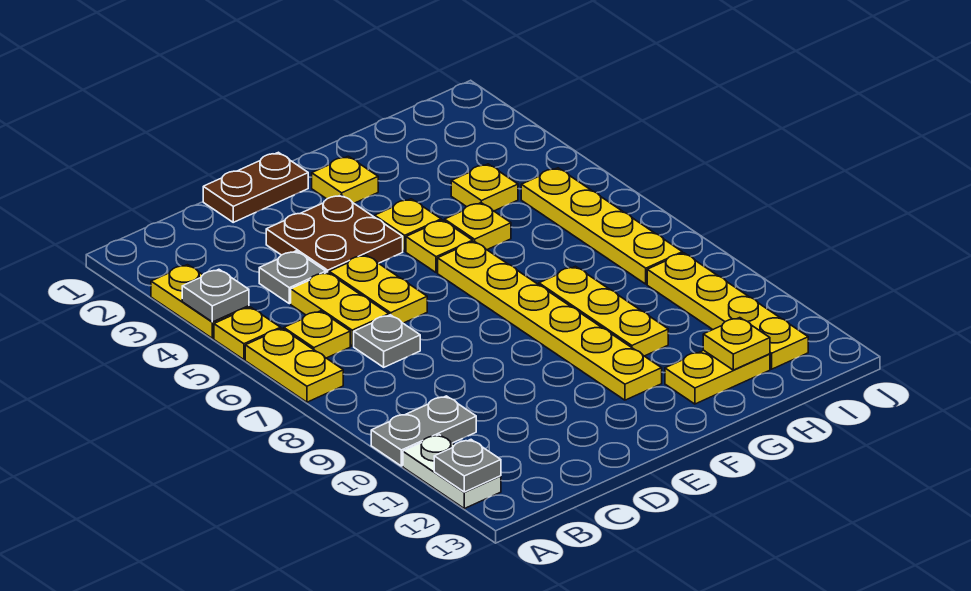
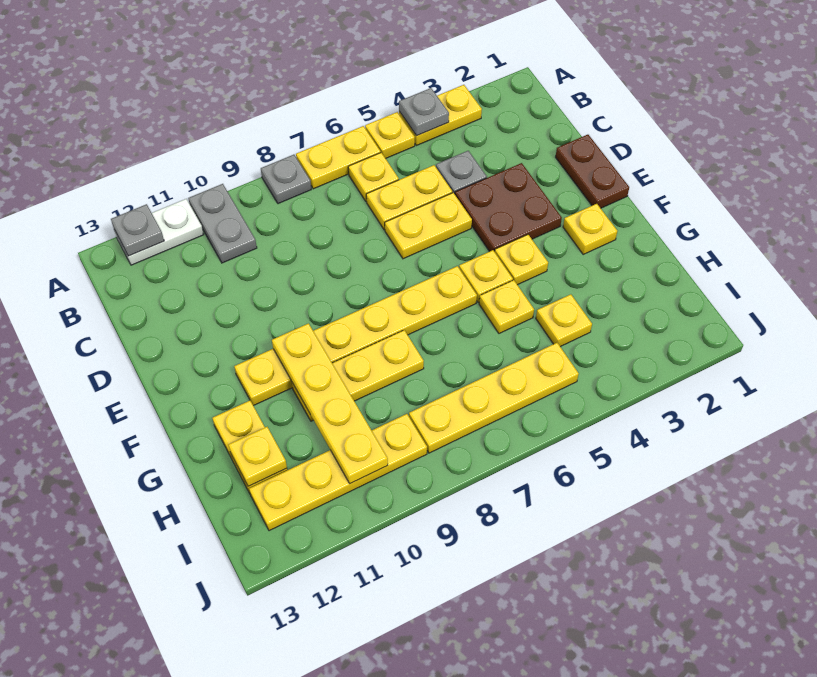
grey plate C7 level 1 -> grey plate A8 level 1
none -> yellow plate F10:I10 level 2

